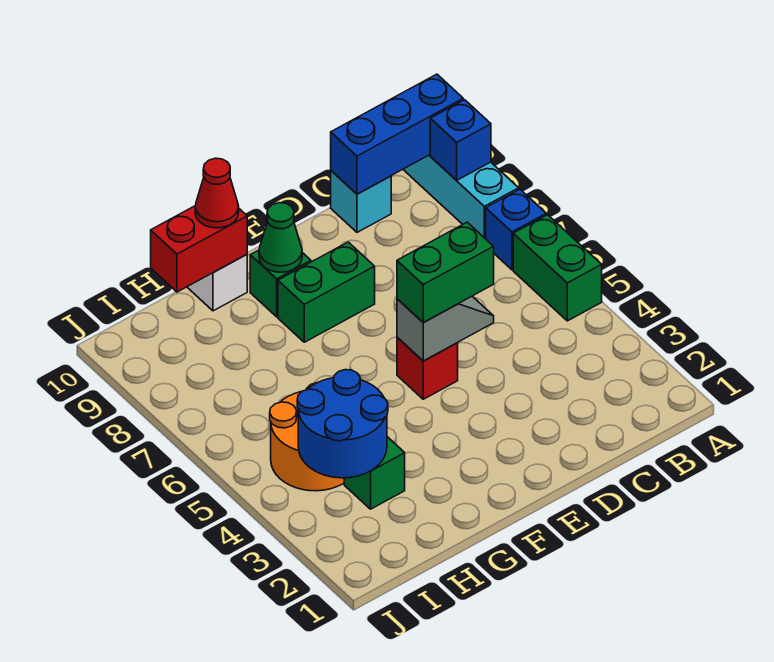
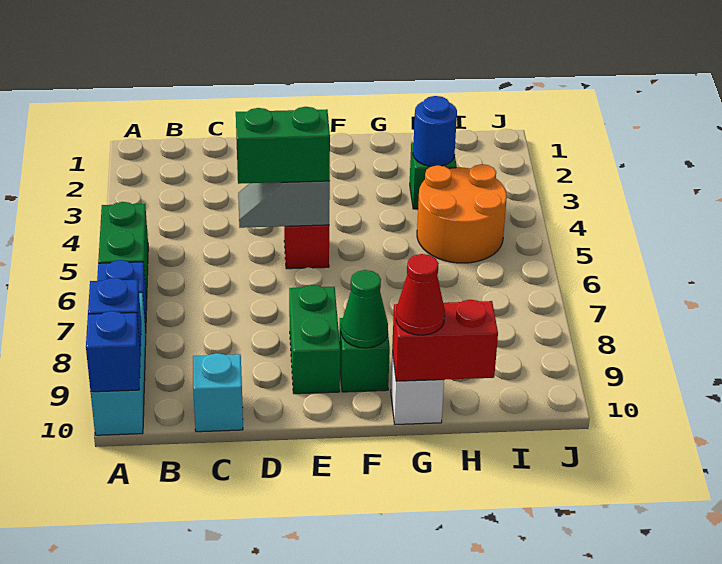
blue brick A10:C10 level 2 -> blue brick A10 level 2
green brick E8:F8 level 1 -> green brick E8:E9 level 1
blue round brick H3:I4 level 2 -> blue round brick H3 level 2

